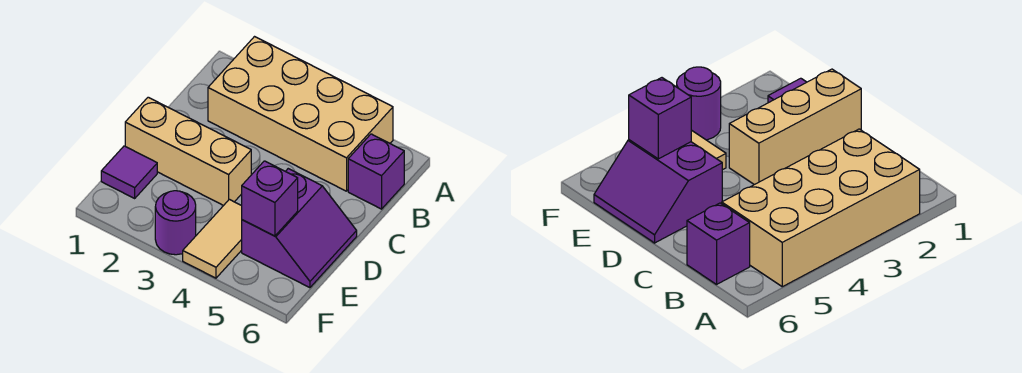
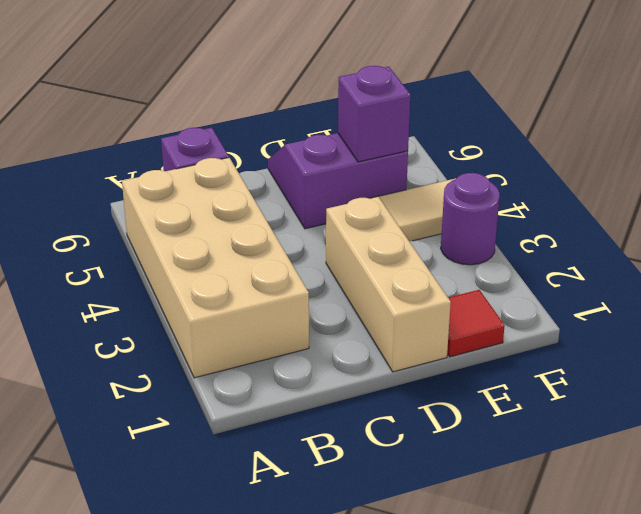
purple tile E1 level 1 -> red tile E1 level 1

